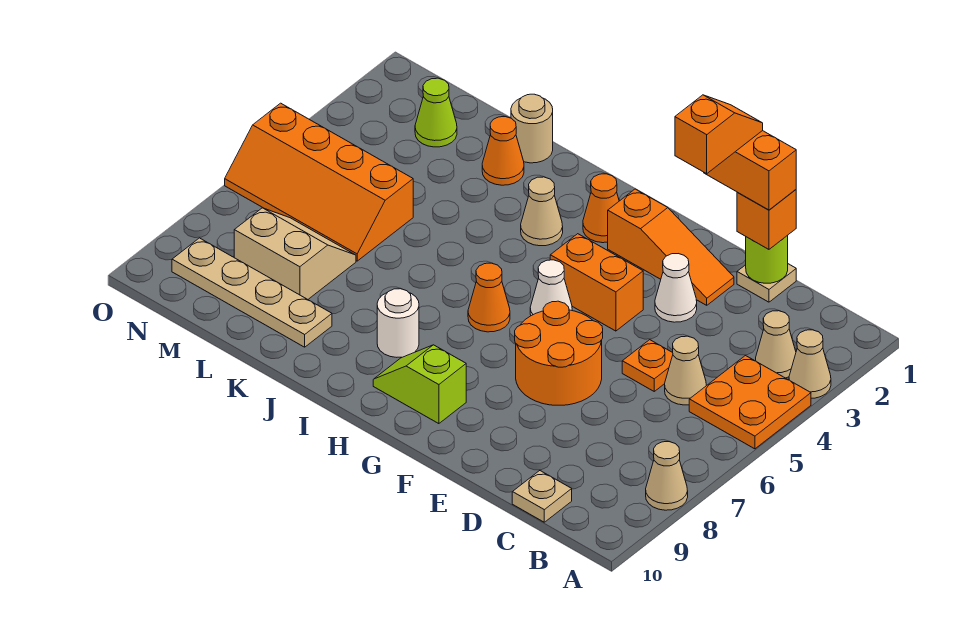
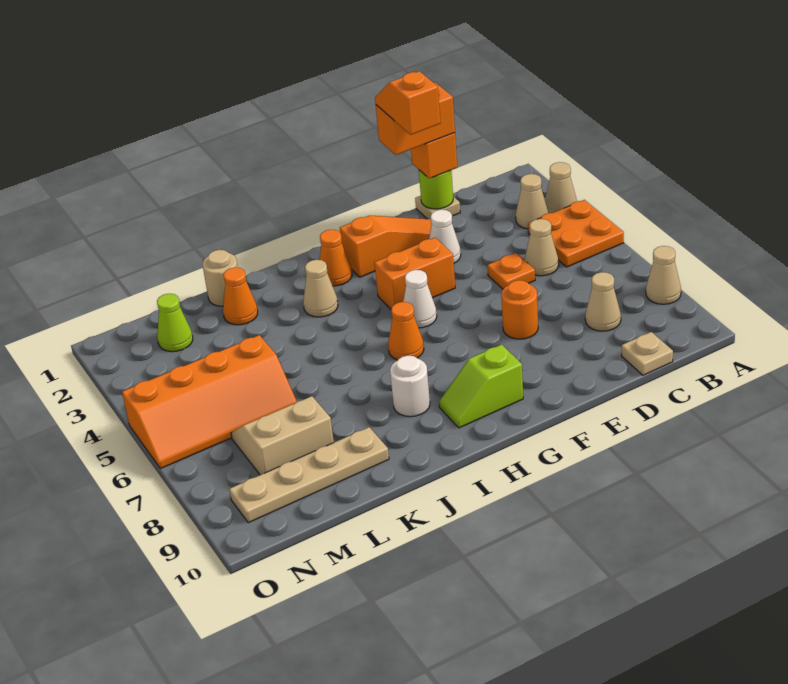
none -> tan cone C8 level 1
orange round brick E6:F7 level 1 -> orange round brick E7 level 1

